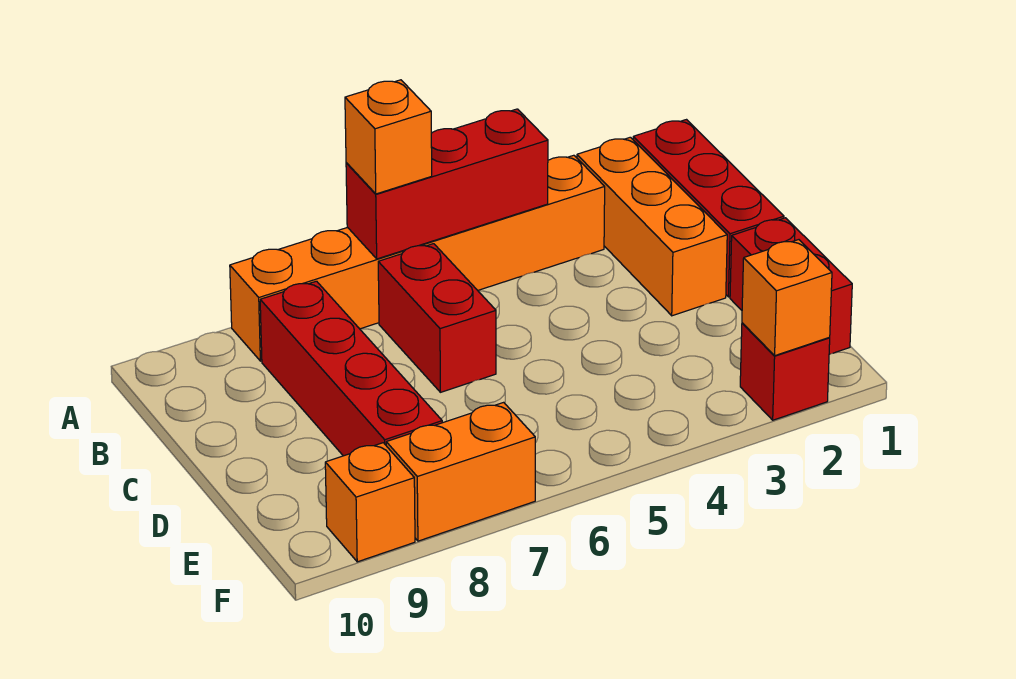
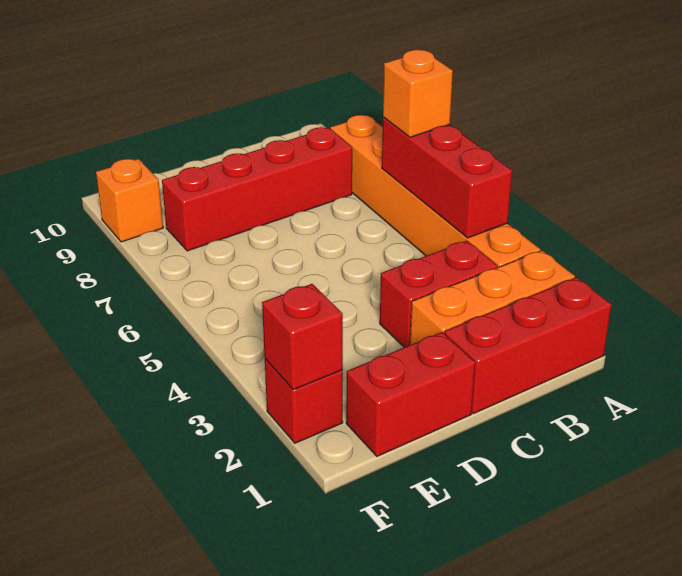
red brick B6:C6 level 1 -> red brick B3:C3 level 1
orange brick F2 level 2 -> red brick F2 level 2
orange brick F7:F8 level 1 -> none

